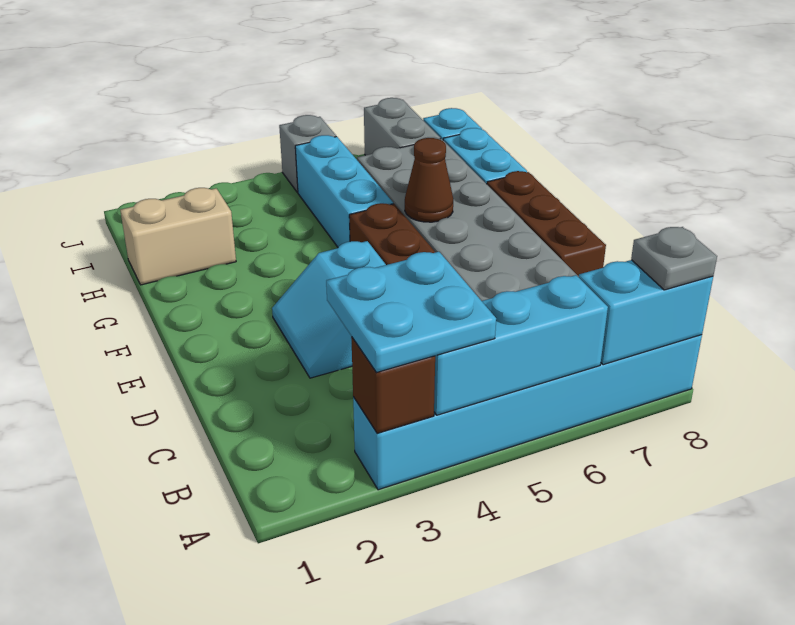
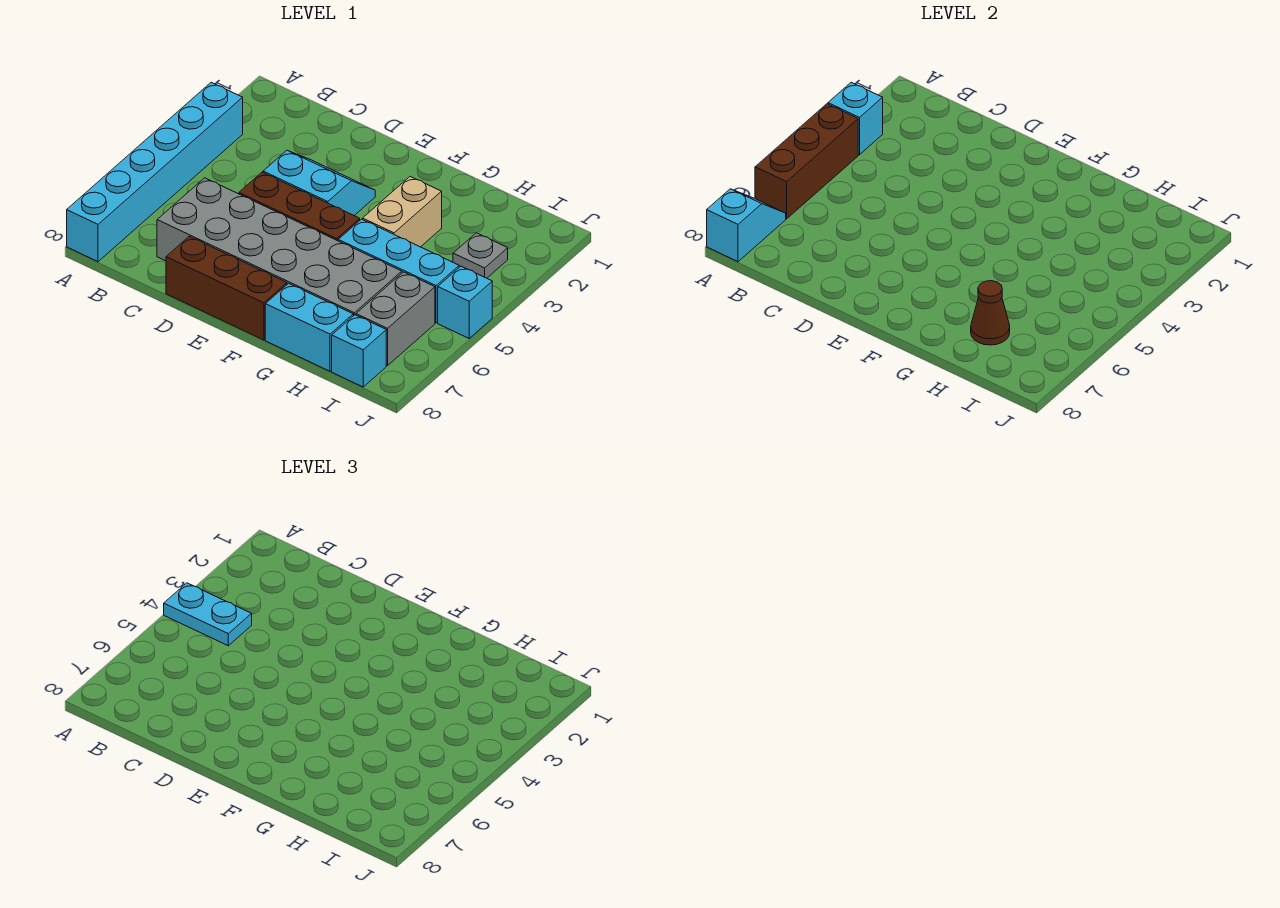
brown brick A3 level 2 -> cyan brick A3 level 2
cyan plate A3:B4 level 3 -> cyan plate A4:B4 level 3
cyan brick A4:A6 level 2 -> brown brick A4:A6 level 2
cyan brick A7:A8 level 2 -> cyan slope A7:A8 level 2 top 8
grey plate A8 level 3 -> grey plate I3 level 1
brown cone F6 level 2 -> brown cone H7 level 2
tan brick H1:H2 level 1 -> tan brick G3:G4 level 1
grey brick I7:J7 level 1 -> grey brick I6:I7 level 1
grey brick J5 level 1 -> cyan brick J5 level 1

